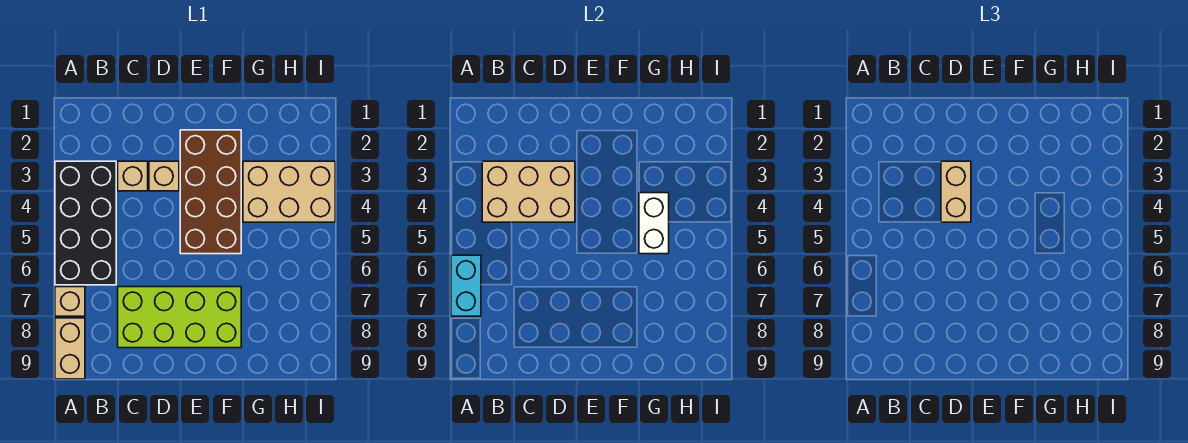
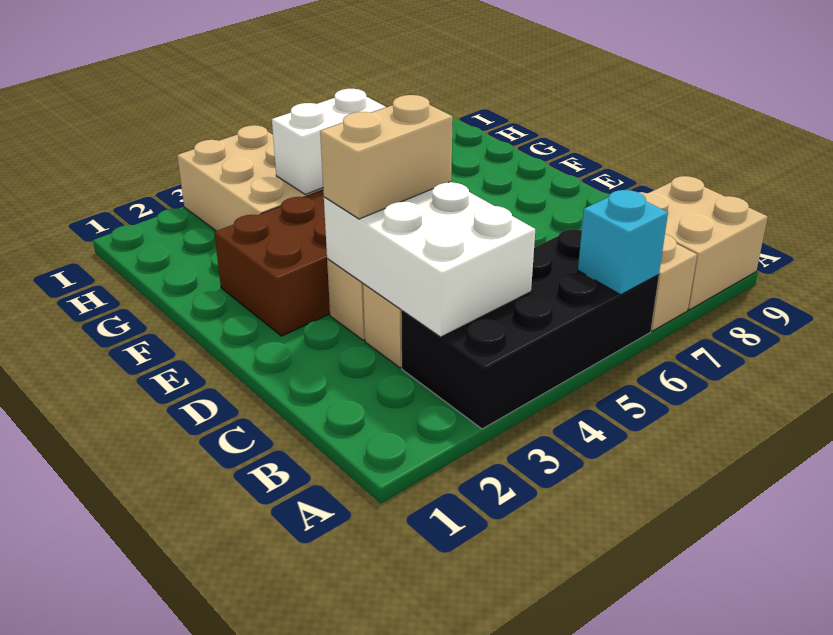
cyan brick A6:A7 level 2 -> cyan brick A6 level 2
tan brick A8:A9 level 1 -> tan brick A8:B9 level 1
tan brick B3:D4 level 2 -> white brick B3:D4 level 2
lime brick C7:F8 level 1 -> none

